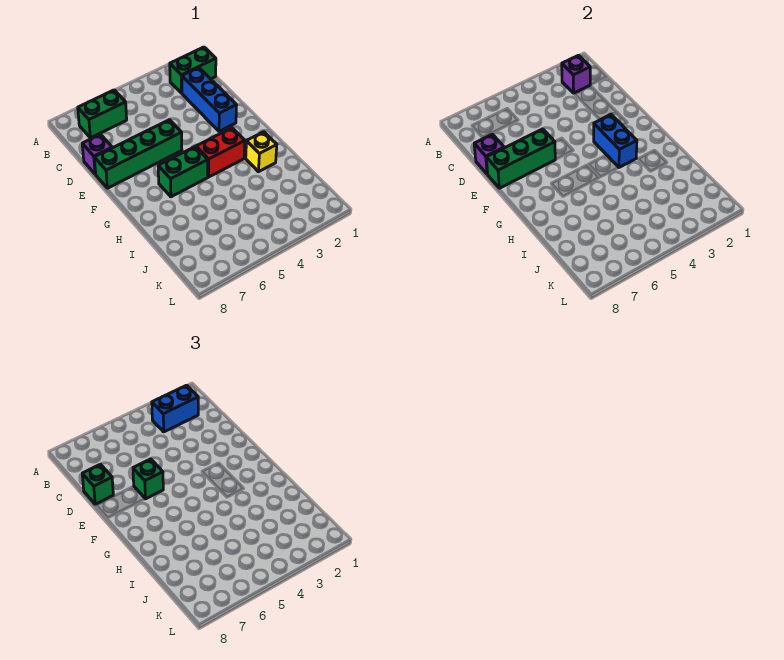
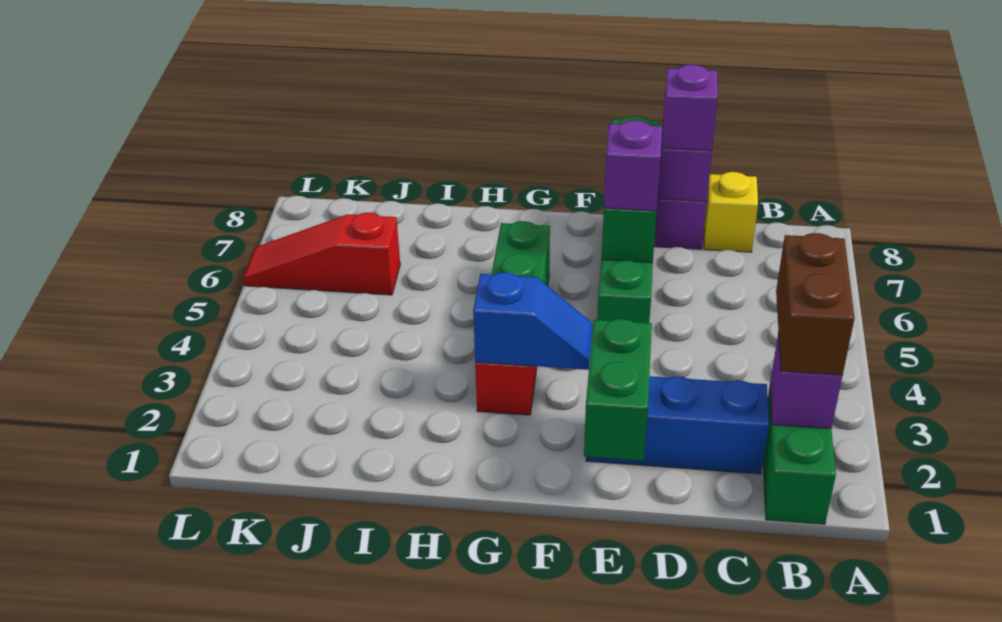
blue brick B2:B3 level 3 -> brown brick B2:B3 level 3
green brick B6:B7 level 1 -> green brick E1:E2 level 2
green brick D8 level 3 -> purple brick D8 level 3
green brick E6 level 3 -> purple brick E6 level 3
blue brick F3:G3 level 2 -> blue slope F3:G3 level 2 top G
yellow brick H2 level 1 -> yellow brick C8 level 1
none -> red slope J6:L6 level 1 top J

